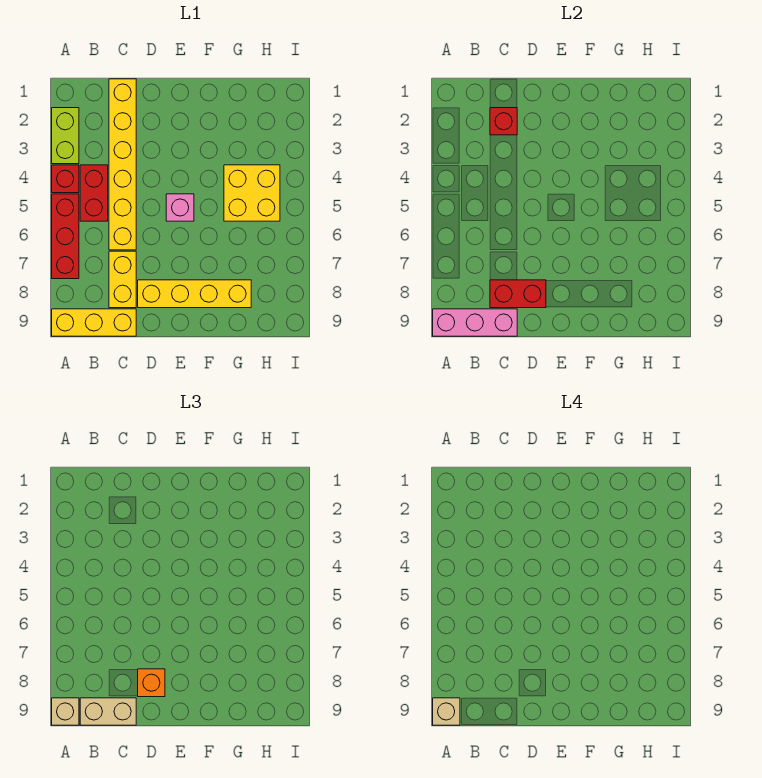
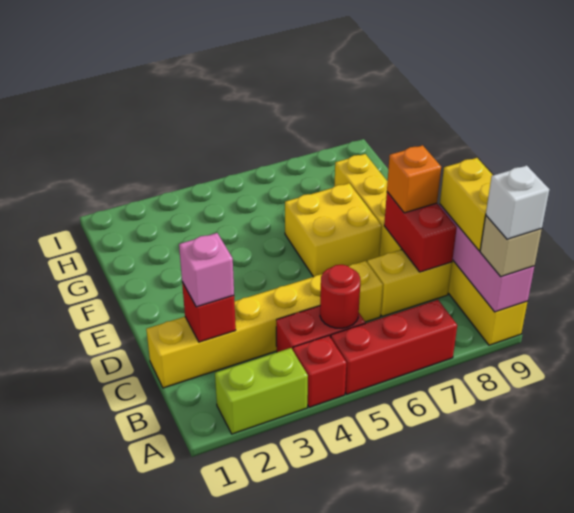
tan brick A9 level 4 -> white brick A9 level 4
none -> red round brick B5 level 2
tan brick B9:C9 level 3 -> yellow brick B9:C9 level 3
pink brick E5 level 1 -> pink brick C2 level 3
yellow brick G4:H5 level 1 -> yellow brick E6:F7 level 1

